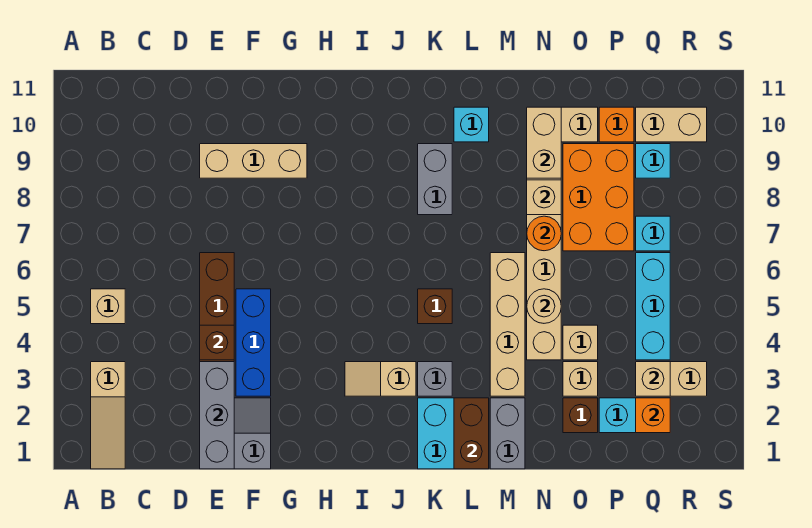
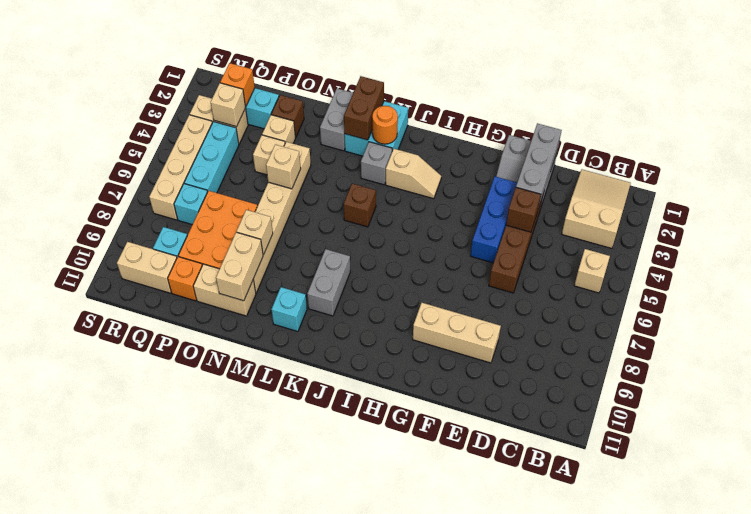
tan slope B1:B3 level 1 top 3 -> tan slope B1:C3 level 1 top 3
tan brick M3:M6 level 1 -> tan brick R4:R7 level 1
tan round brick N5 level 2 -> tan brick N5 level 2
orange round brick N7 level 2 -> orange round brick K2 level 2

